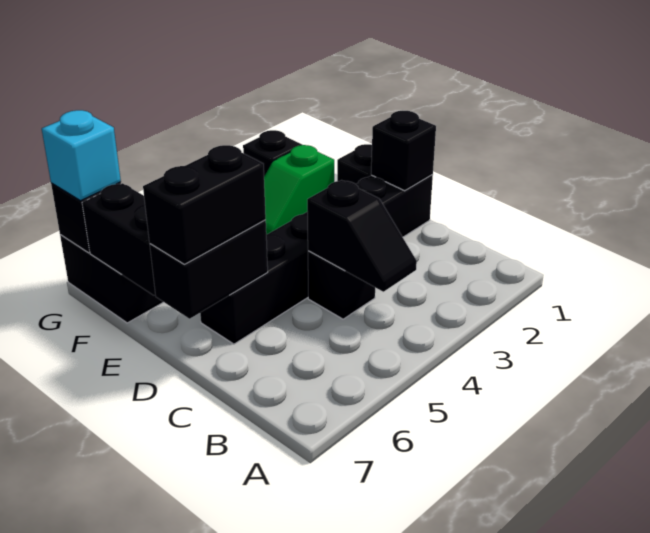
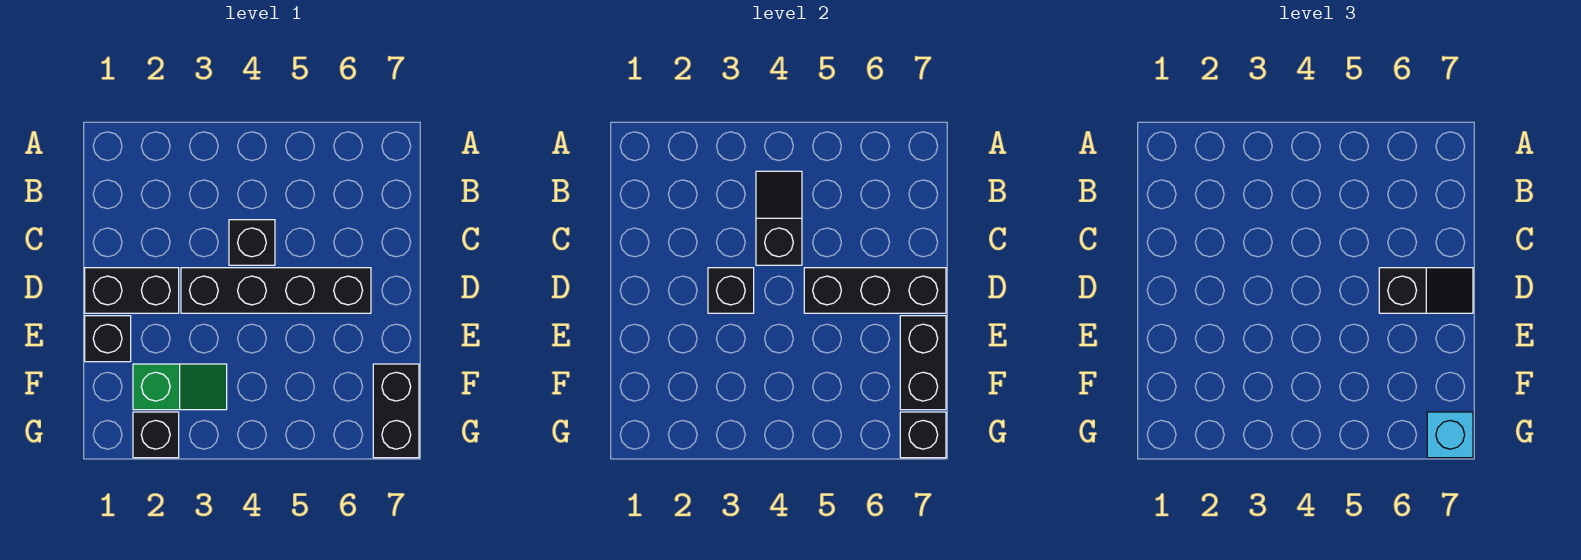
black brick D1 level 2 -> black brick D3 level 2
black brick D6:D7 level 2 -> black brick D5:D7 level 2
black brick D6:D7 level 3 -> black slope D6:D7 level 3 top 6

